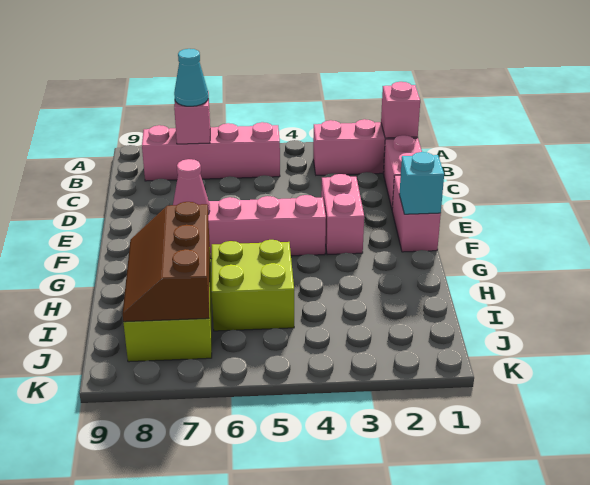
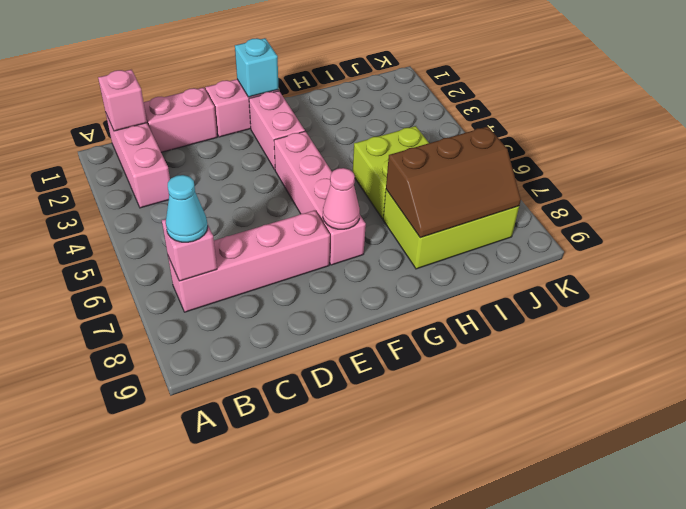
pink brick B5:B8 level 1 -> pink brick B7:E7 level 1
pink brick E3:F3 level 1 -> pink brick F2:F3 level 1

